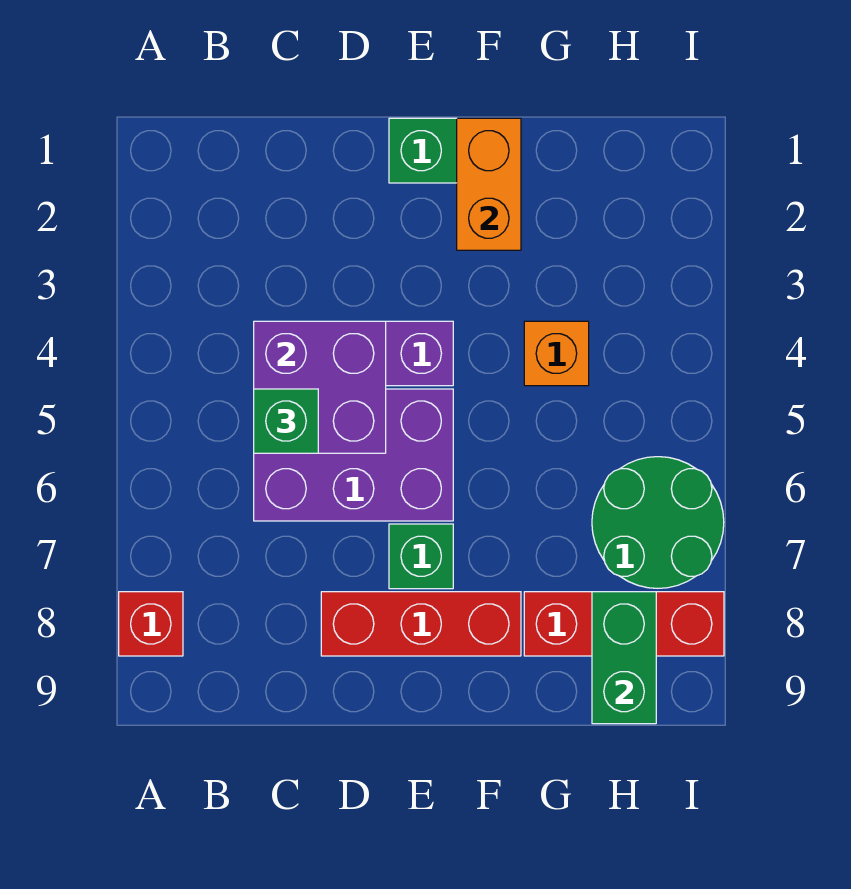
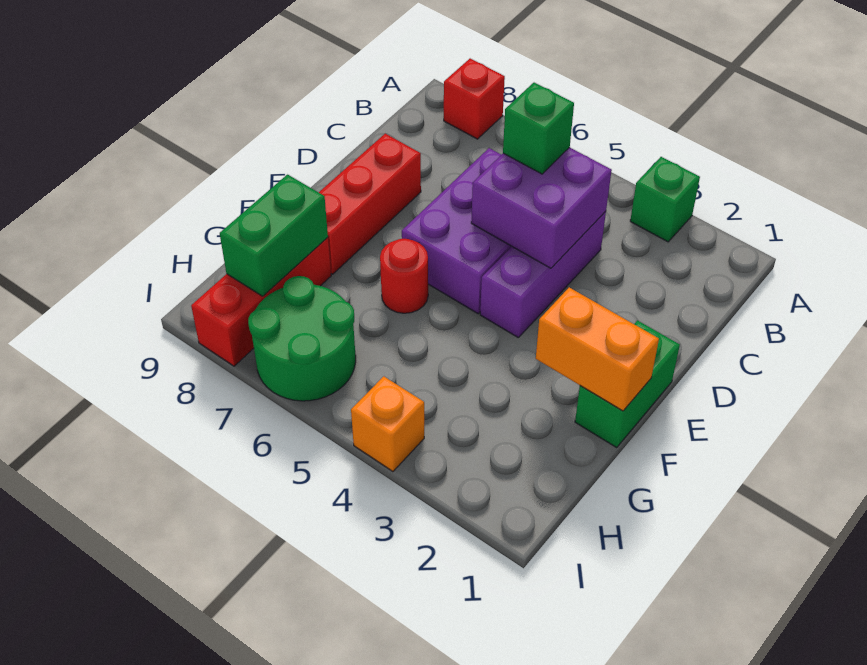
green brick E7 level 1 -> green brick A3 level 1
none -> red round brick F6 level 1
orange brick G4 level 1 -> orange brick I4 level 1
green brick H8:H9 level 2 -> green brick G8:H8 level 2

